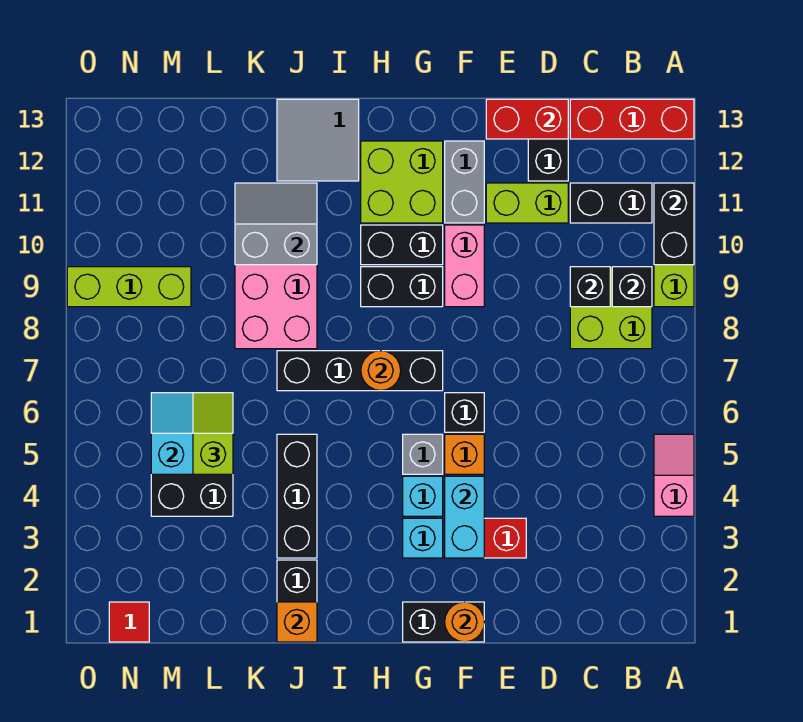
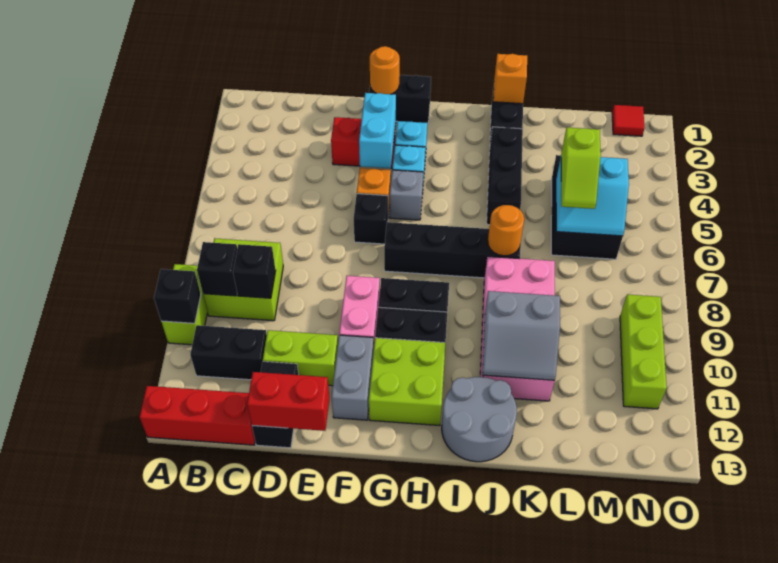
pink slope A4:A5 level 1 top 4 -> none
black brick A10:A11 level 2 -> black brick A10 level 2
orange round brick H7 level 2 -> orange round brick J7 level 2
grey tile I12:J13 level 1 -> grey round brick I12:J13 level 1
lime brick M9:O9 level 1 -> lime brick N9:N11 level 1

